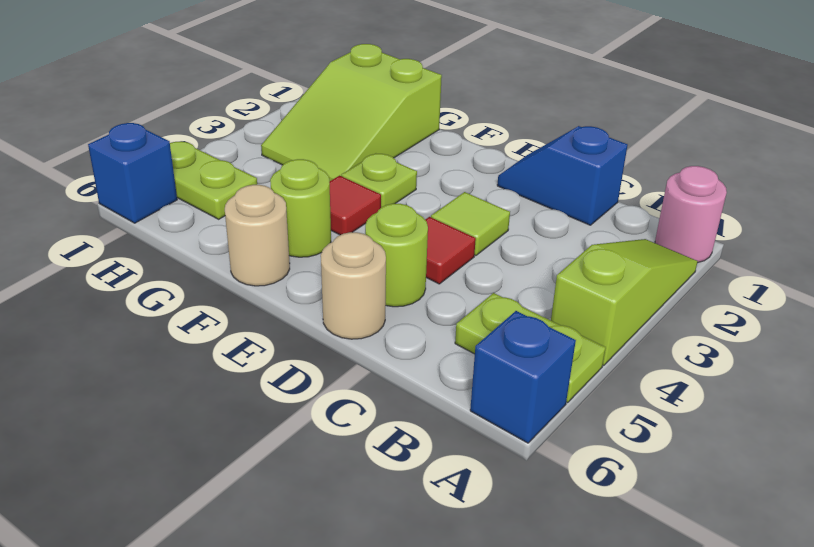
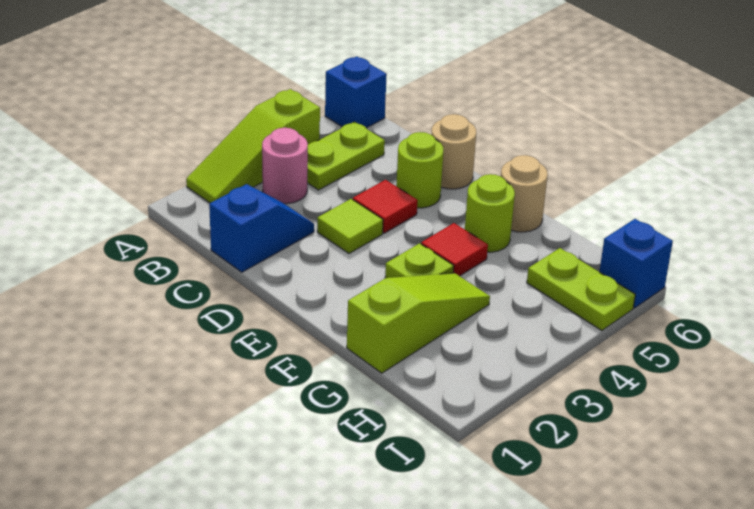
pink round brick A1 level 1 -> pink round brick B3 level 1
lime plate A5:B5 level 1 -> lime plate B4:B5 level 1
blue slope C1:D1 level 1 top C -> blue slope C1:C2 level 1 top 1
lime slope G1:H3 level 1 top 1 -> lime slope G1:G3 level 1 top 1

